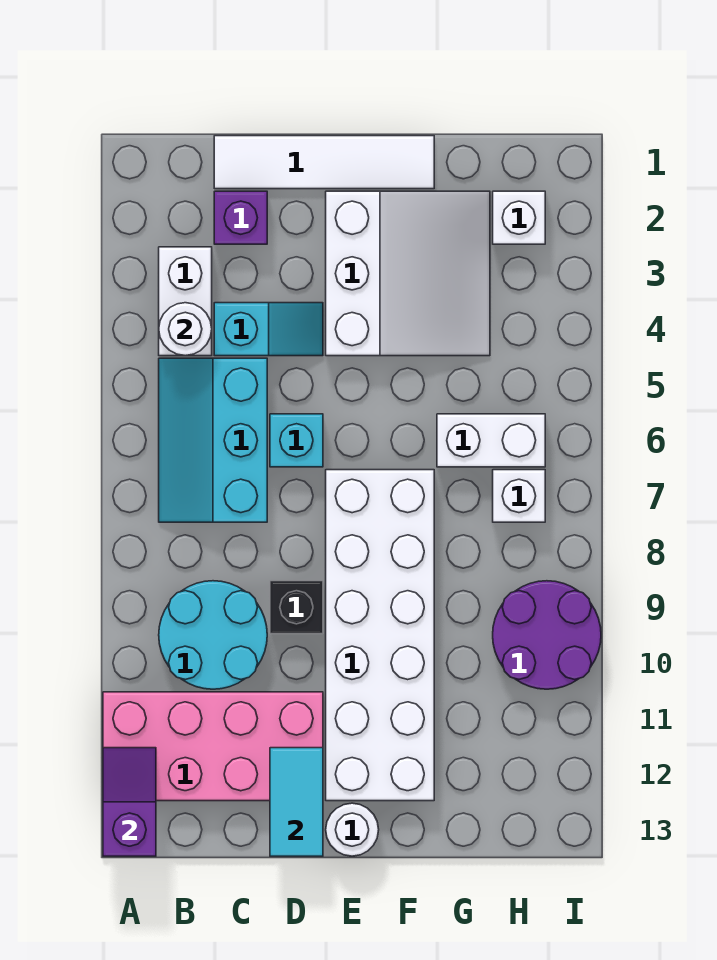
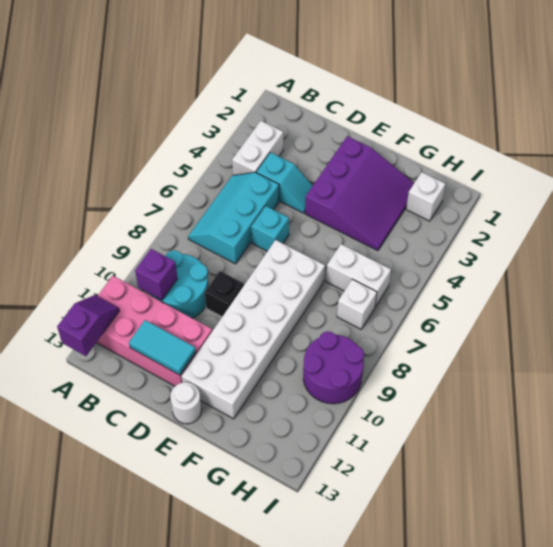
white round brick B4 level 2 -> none
white tile C1:F1 level 1 -> none
purple brick C2 level 1 -> purple brick B10 level 2
cyan tile D12:D13 level 2 -> cyan tile C12:D12 level 2
white slope E2:G4 level 1 top E -> purple slope E2:G4 level 1 top E

